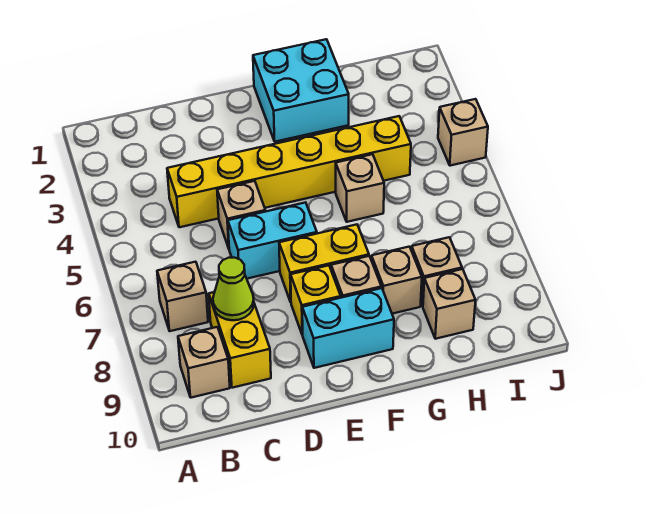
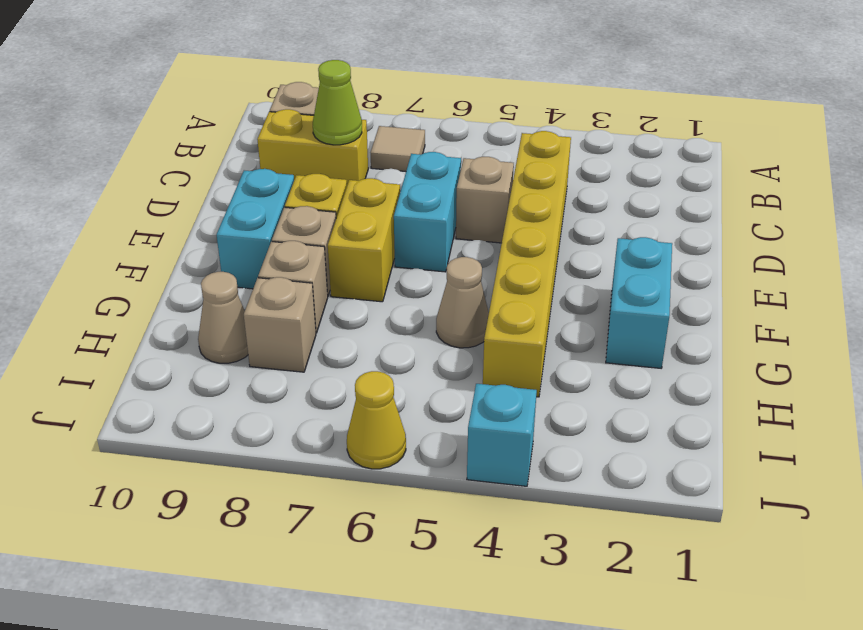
tan brick B7 level 1 -> tan tile B7 level 1
cyan brick F1:G2 level 1 -> cyan brick F2:G2 level 1
tan brick G5 level 1 -> tan cone G5 level 1
tan brick H9 level 1 -> tan cone H9 level 1
tan brick J4 level 1 -> cyan brick J4 level 1
none -> yellow cone J6 level 1

